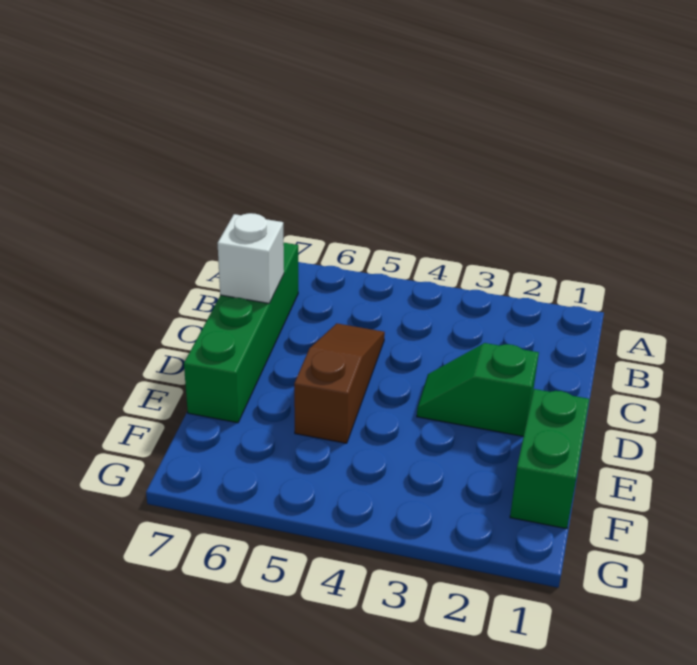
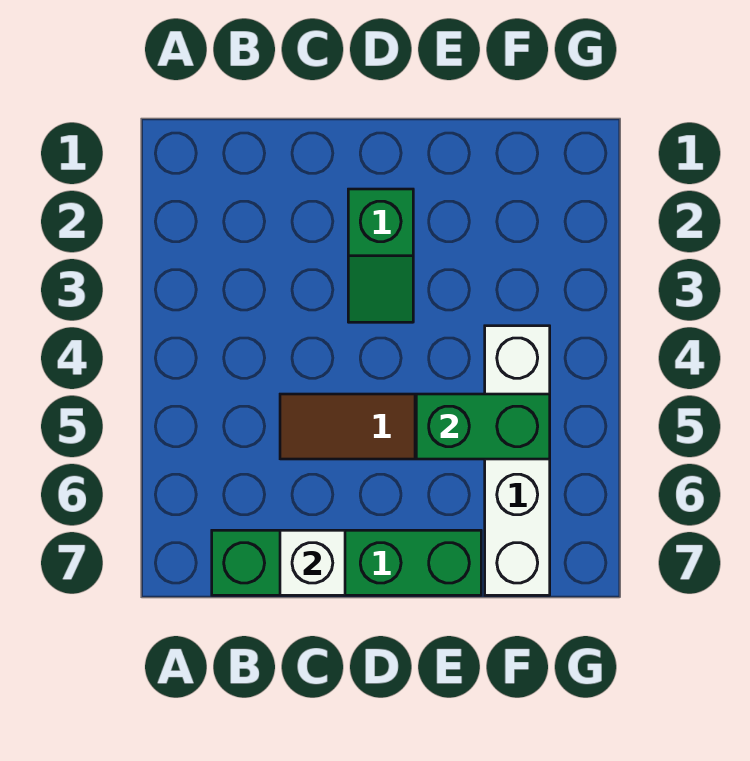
green brick E1:F1 level 1 -> green brick E5:F5 level 2
none -> white brick F4:F7 level 1

